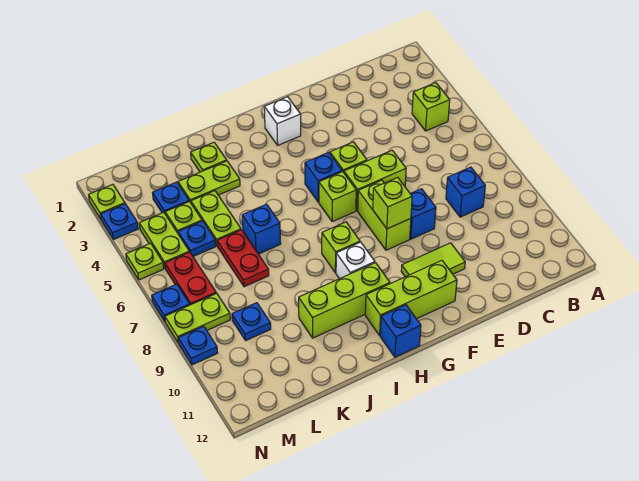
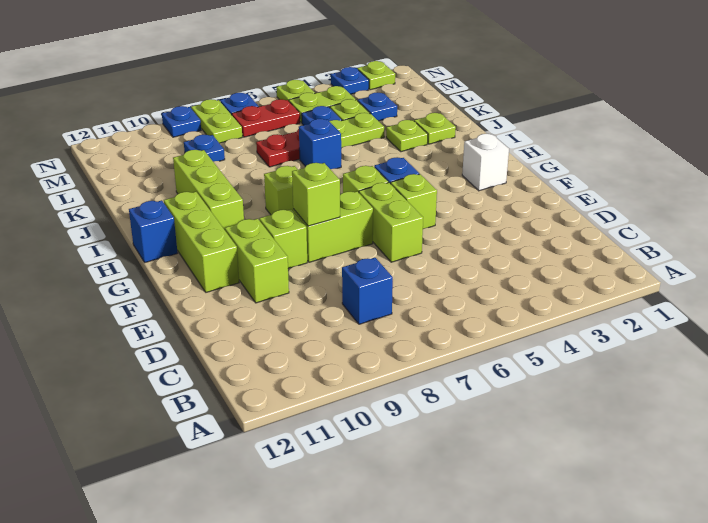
lime brick B4 level 1 -> lime brick F9 level 1
blue brick E8 level 1 -> none
lime tile E10:F10 level 1 -> lime brick E10:F10 level 1
white brick H9 level 1 -> none
lime plate J3:K3 level 1 -> lime plate J3 level 1

